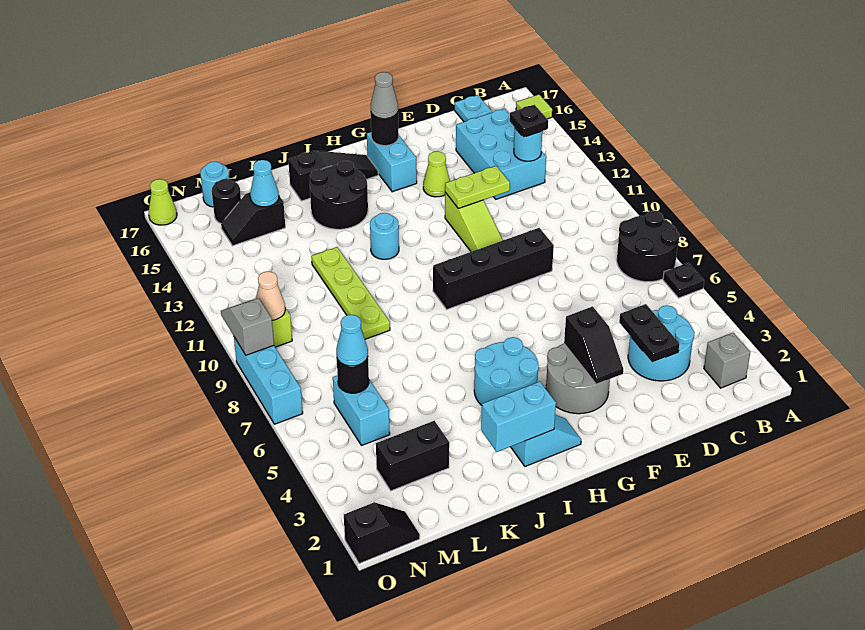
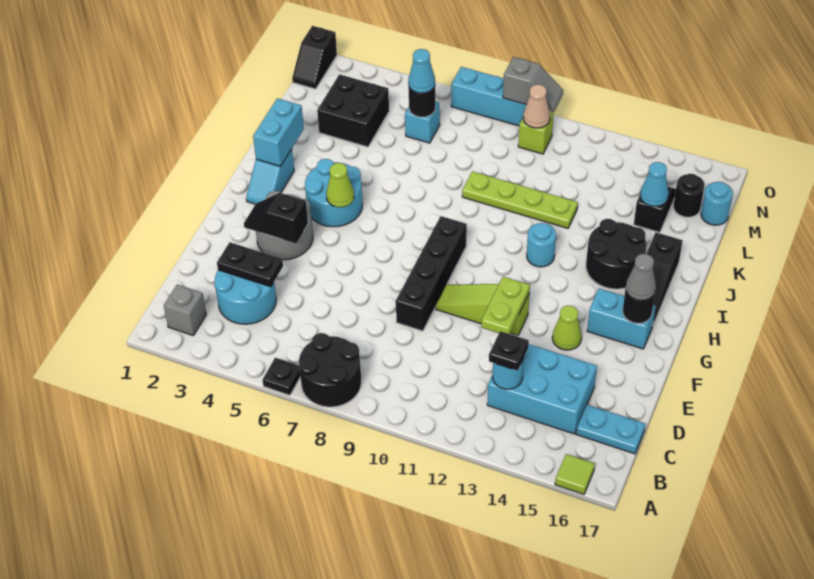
black brick L3:M3 level 1 -> black brick L3:M4 level 1
cyan brick M5:M6 level 1 -> cyan brick M6 level 1
lime cone O17 level 1 -> lime cone H5 level 2

